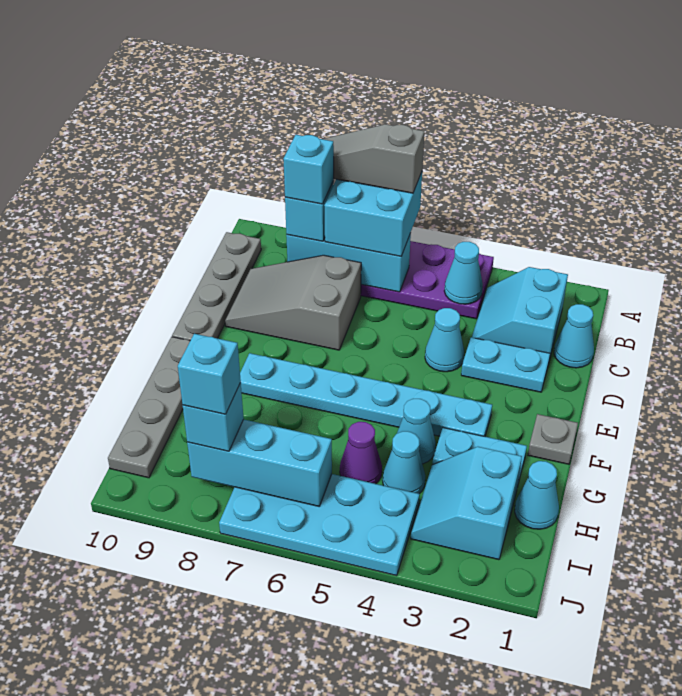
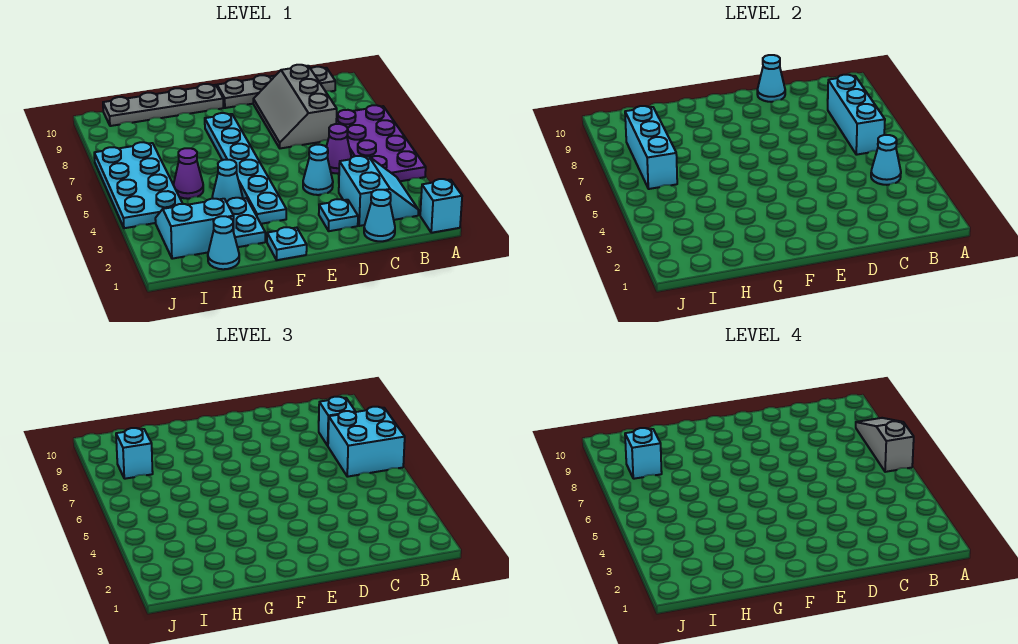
cyan slope B2:C3 level 1 top 2 -> cyan slope B2:C3 level 1 top C
cyan brick B8 level 4 -> cyan brick A1 level 1
none -> purple cone C5 level 1
grey slope C7:D9 level 1 top 7 -> grey slope C7:D9 level 1 top C
cyan plate D2:D3 level 1 -> cyan plate D2 level 1
grey plate F1 level 1 -> cyan plate F1 level 1
cyan cone H4 level 1 -> cyan cone D10 level 2

